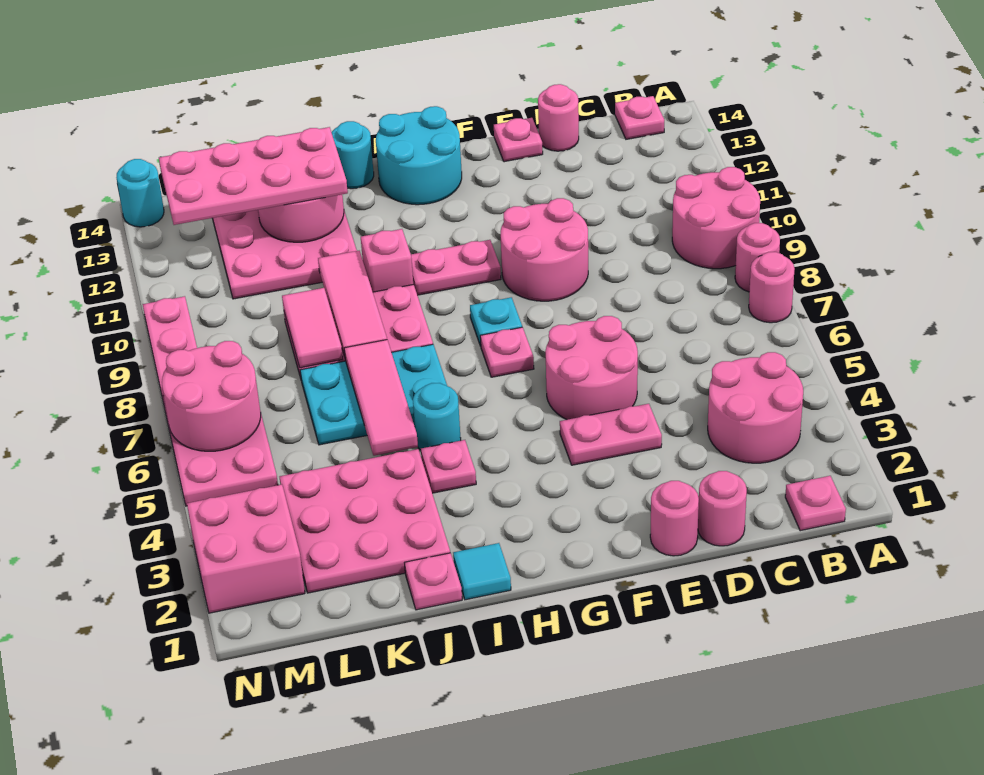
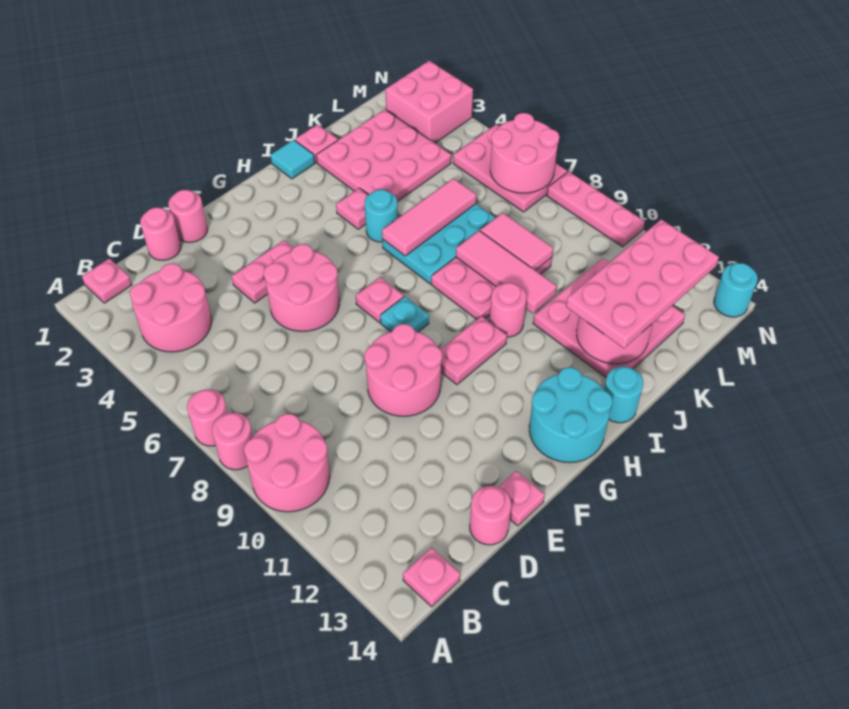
pink brick I10 level 1 -> pink round brick I10 level 1
pink tile J5:J7 level 2 -> pink tile I6:K6 level 2

